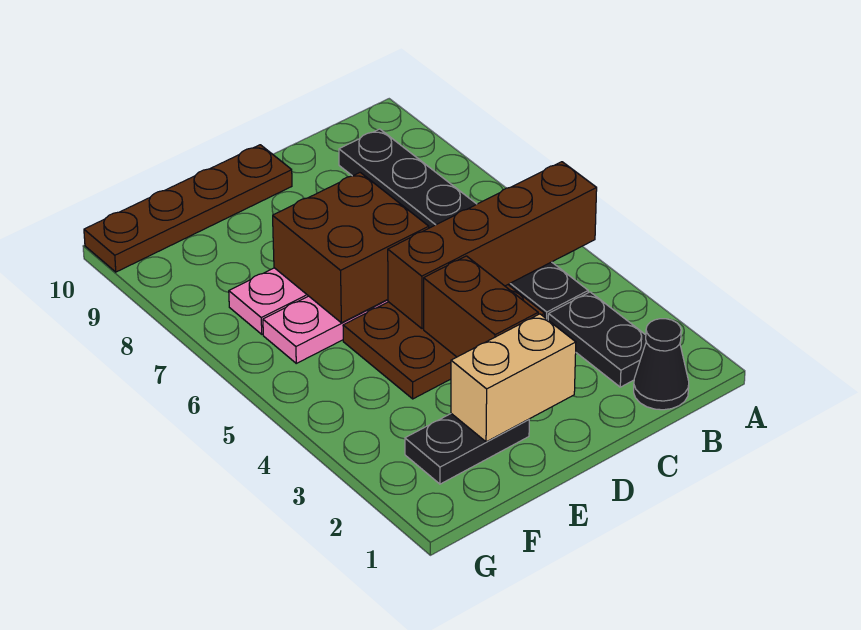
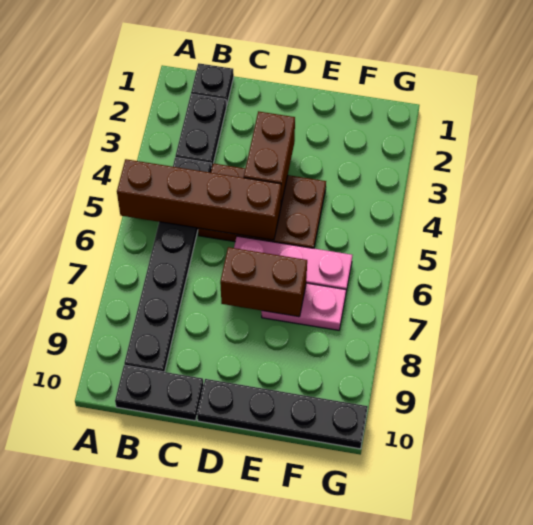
black cone B1 level 1 -> black plate B1 level 1
tan brick D2:E2 level 2 -> none
brown brick D6:E7 level 2 -> brown brick D7:E7 level 2
brown plate D10:G10 level 1 -> black plate D10:G10 level 1
black plate E2:F2 level 1 -> black plate B10:C10 level 1

